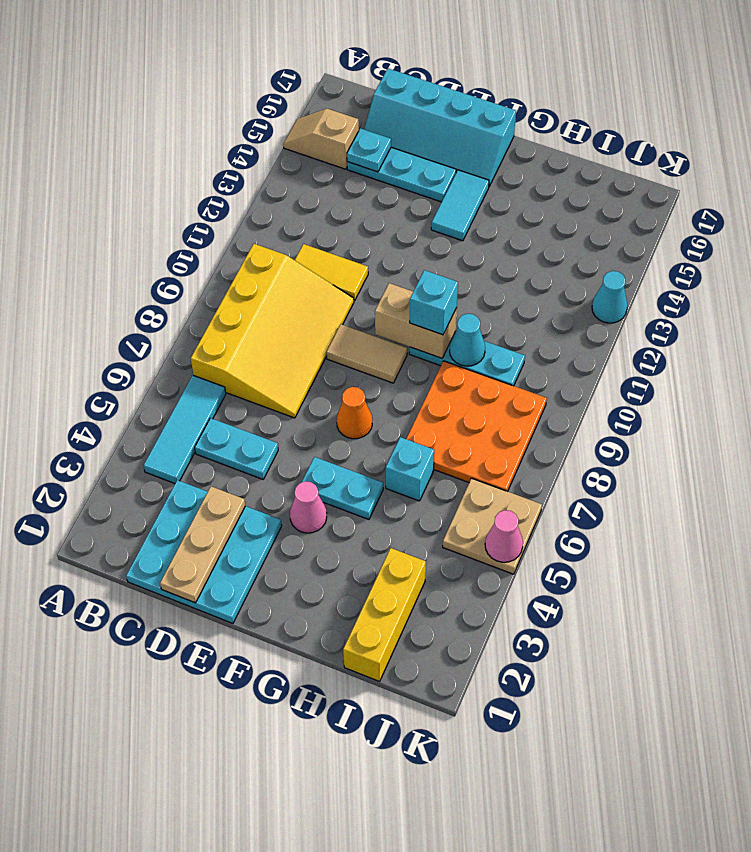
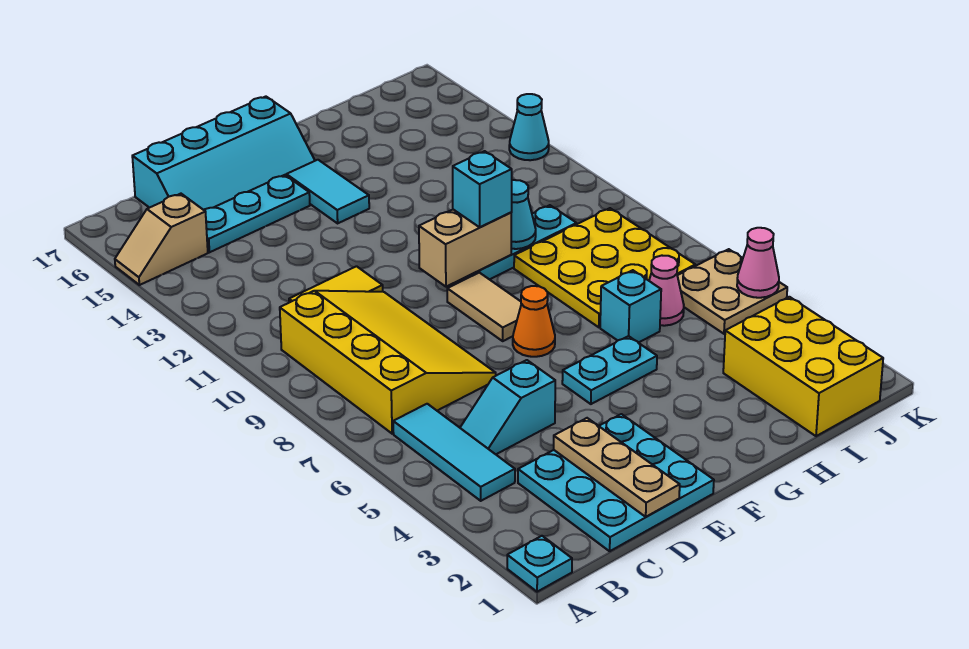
cyan plate C5:D5 level 1 -> cyan slope C5:D5 level 1 top D
cyan plate C15 level 2 -> cyan plate A1 level 1
tan tile E9:F9 level 1 -> tan tile F8:F9 level 1
pink cone F4 level 1 -> pink cone I6 level 1
orange plate H7:J9 level 1 -> yellow plate H7:J9 level 1
yellow brick I1:I3 level 1 -> yellow brick I1:J3 level 1

